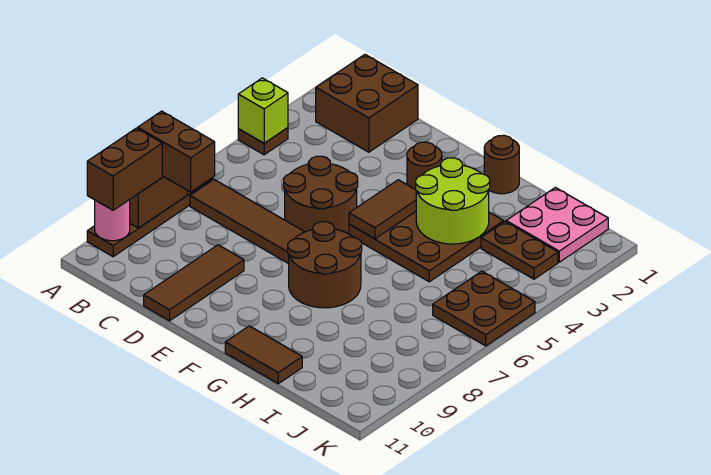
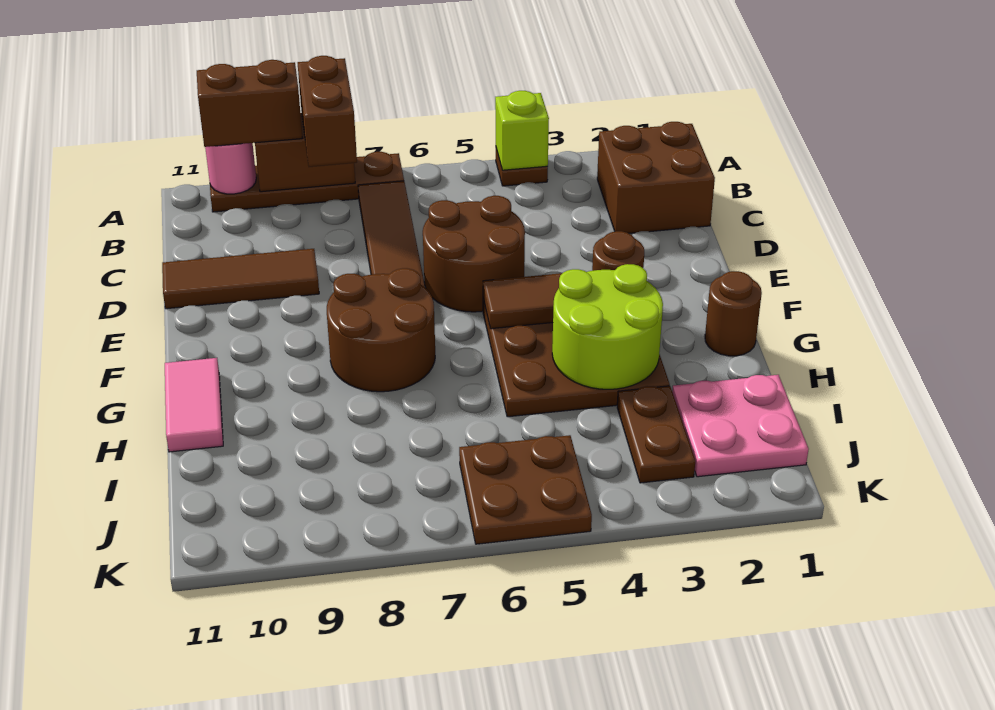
brown tile G11:H11 level 1 -> pink tile G11:H11 level 1

